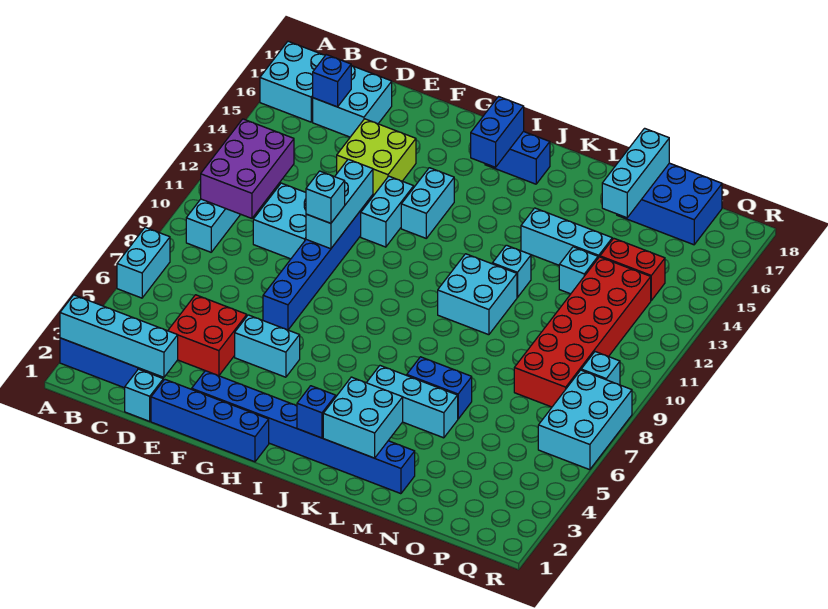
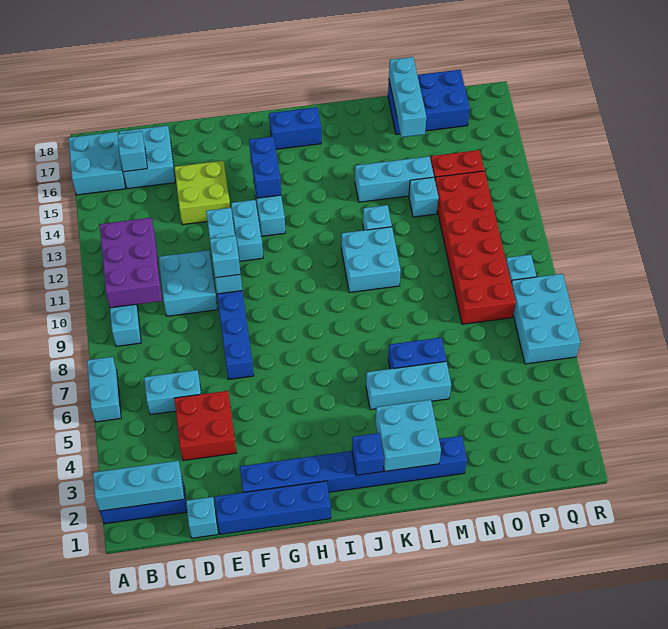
cyan brick A2:D2 level 2 -> cyan brick A2:C2 level 2
blue brick C16 level 2 -> cyan brick C16 level 2
cyan brick F5:G5 level 1 -> cyan brick C6:D6 level 1
blue brick I16:I17 level 2 -> blue brick H14:H15 level 2

